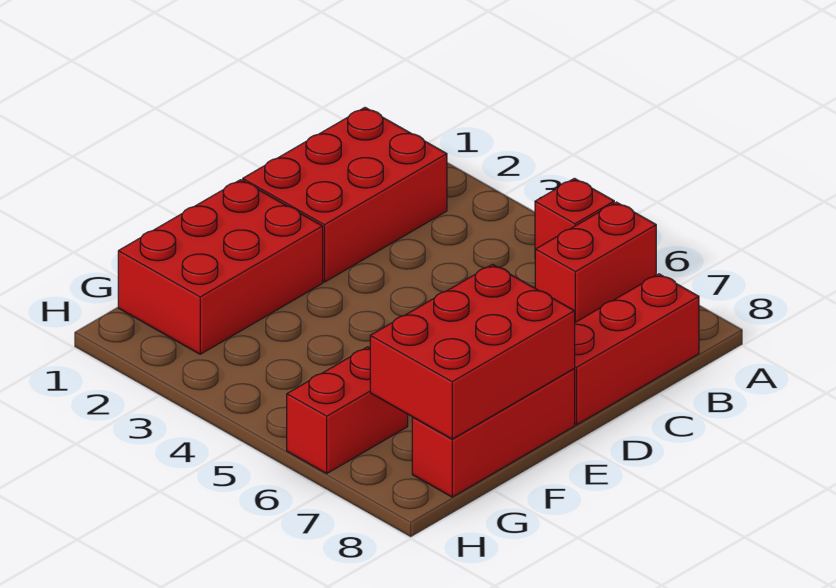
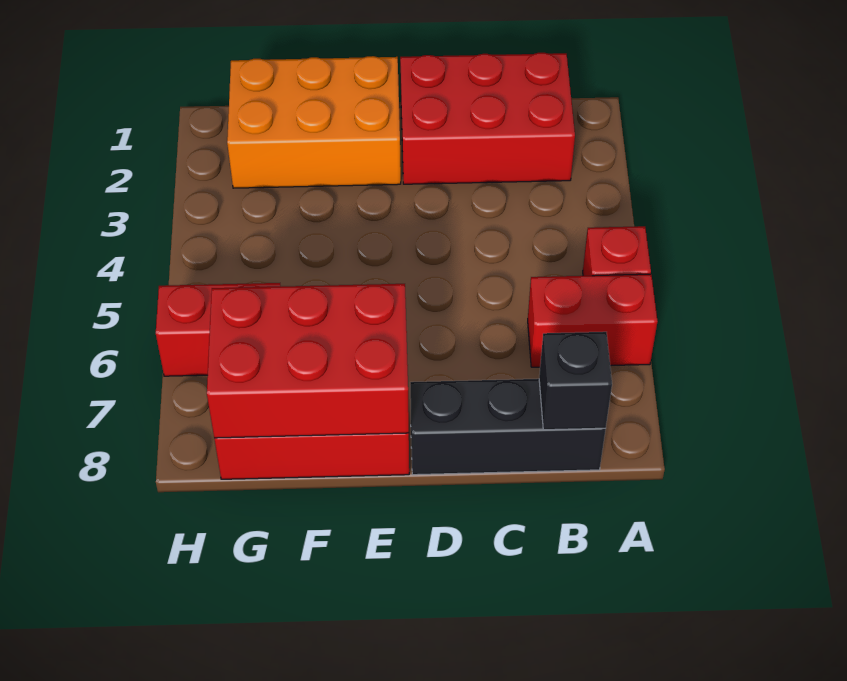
red brick B8:D8 level 1 -> black brick B8:D8 level 1
none -> black brick B8 level 2
red brick E1:G2 level 1 -> orange brick E1:G2 level 1

